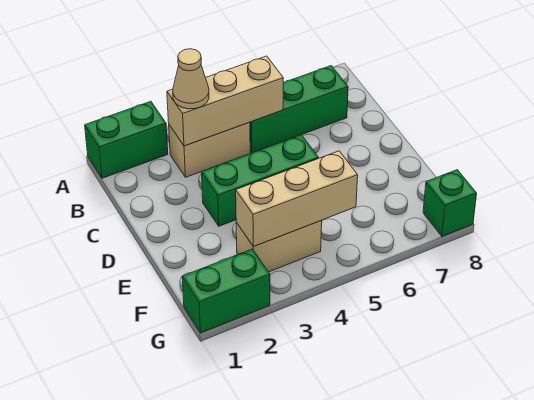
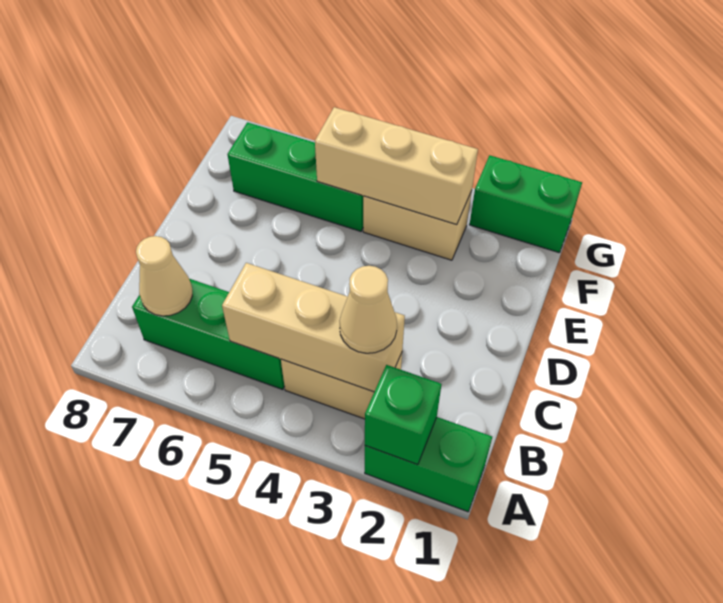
none -> tan cone B7 level 2
green brick D3:D5 level 1 -> green brick F5:F7 level 1
green brick G8 level 1 -> green brick A2 level 2

